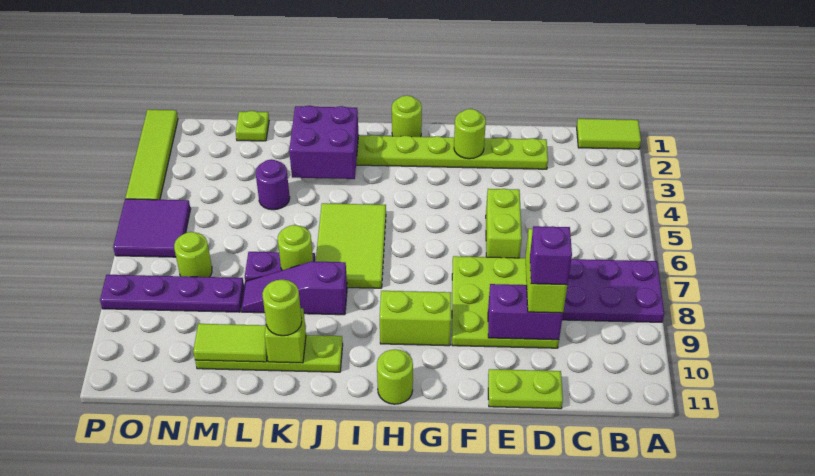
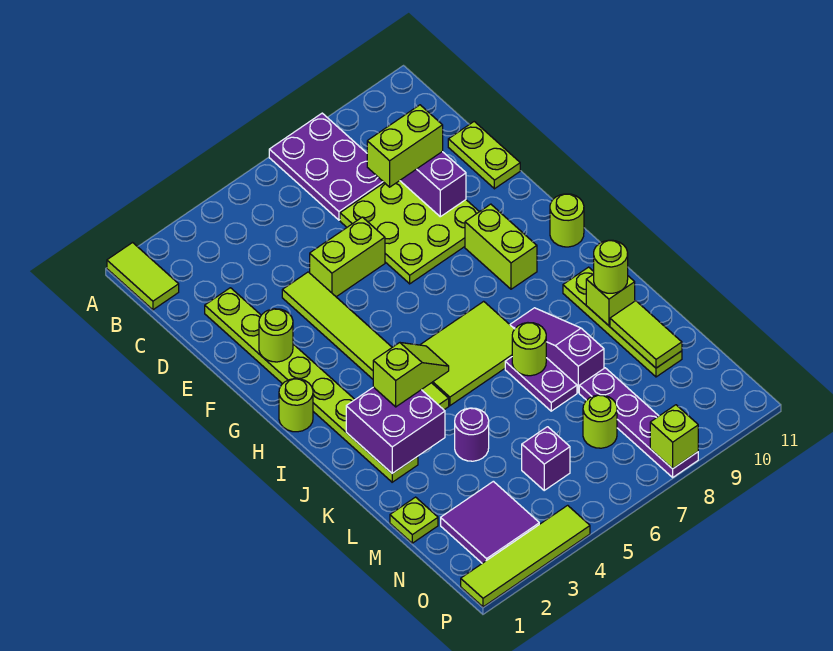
purple brick D9 level 4 -> purple brick N5 level 1
none -> lime tile E4:J4 level 1
none -> lime slope J3:J4 level 3 top 3
purple slope J8:L8 level 1 top J -> purple slope J8:L8 level 1 top L
purple tile O5:P6 level 1 -> purple tile N2:O3 level 1
none -> lime brick P8 level 2

